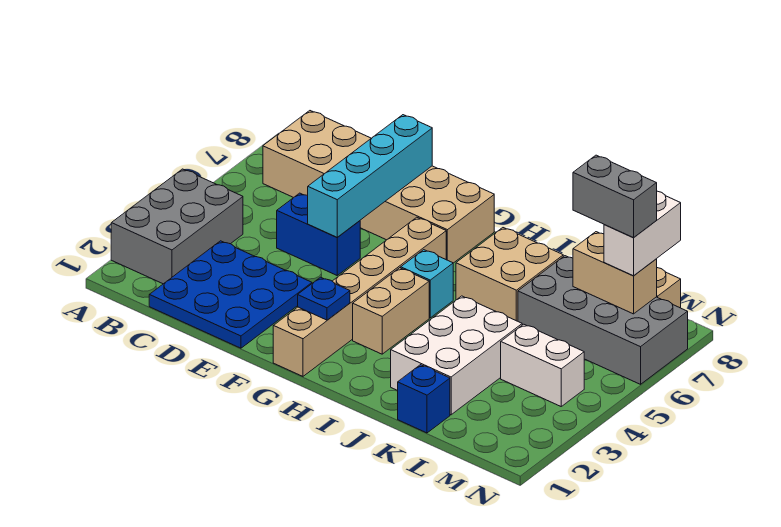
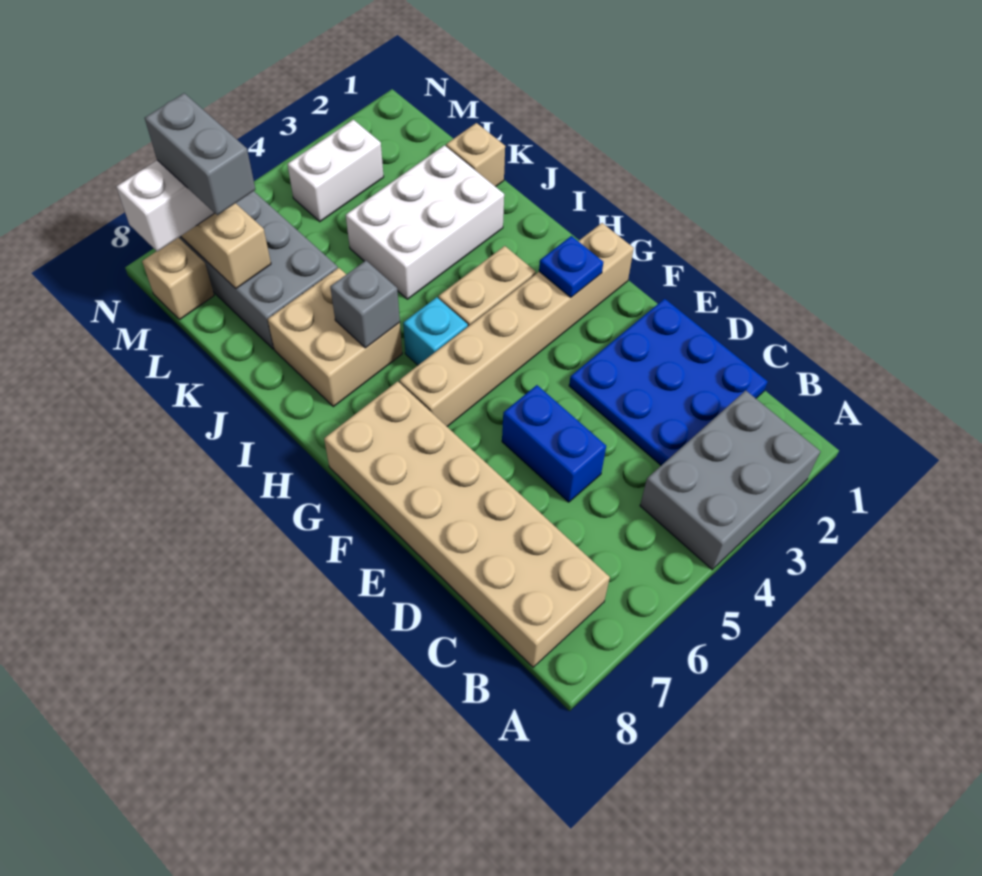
cyan brick E5:E8 level 2 -> none
none -> grey brick I6 level 2
blue brick K1 level 1 -> tan brick K1 level 1
white brick L4:M4 level 1 -> white brick M3:M4 level 1

